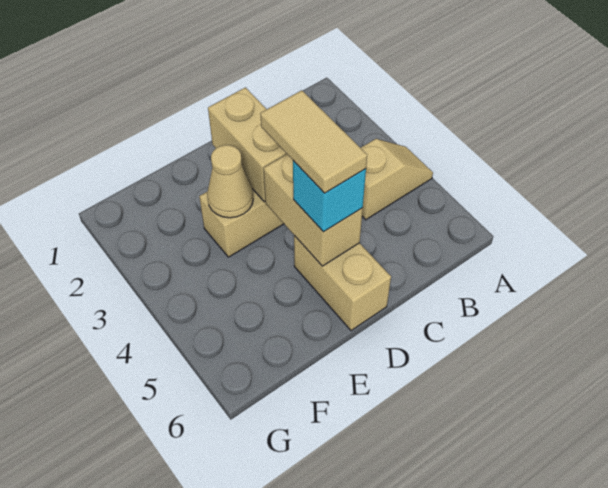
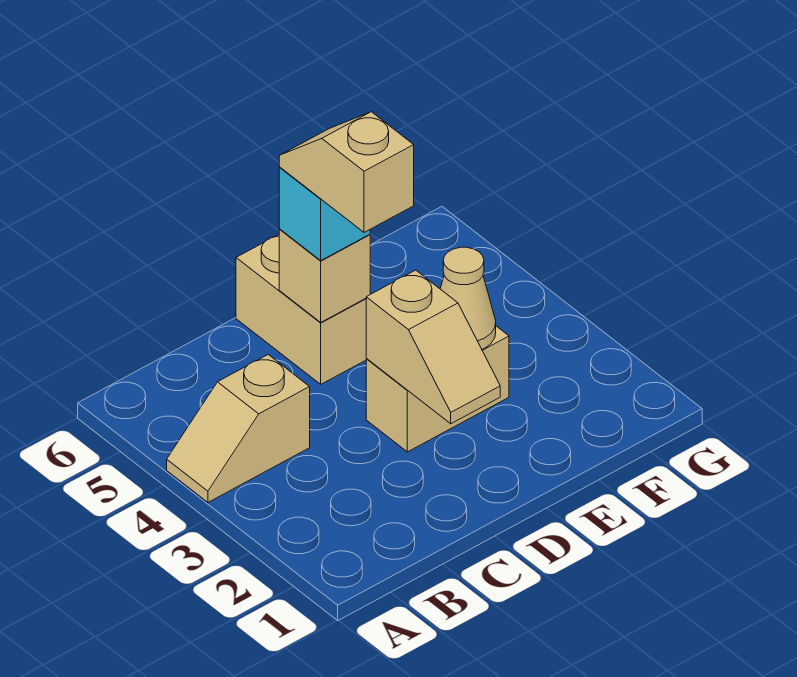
tan brick D2:D3 level 2 -> tan slope D2:D3 level 2 top 3
tan brick D4:D5 level 2 -> tan brick D5 level 2
tan tile D4:D5 level 4 -> tan slope D4:D5 level 4 top 4

